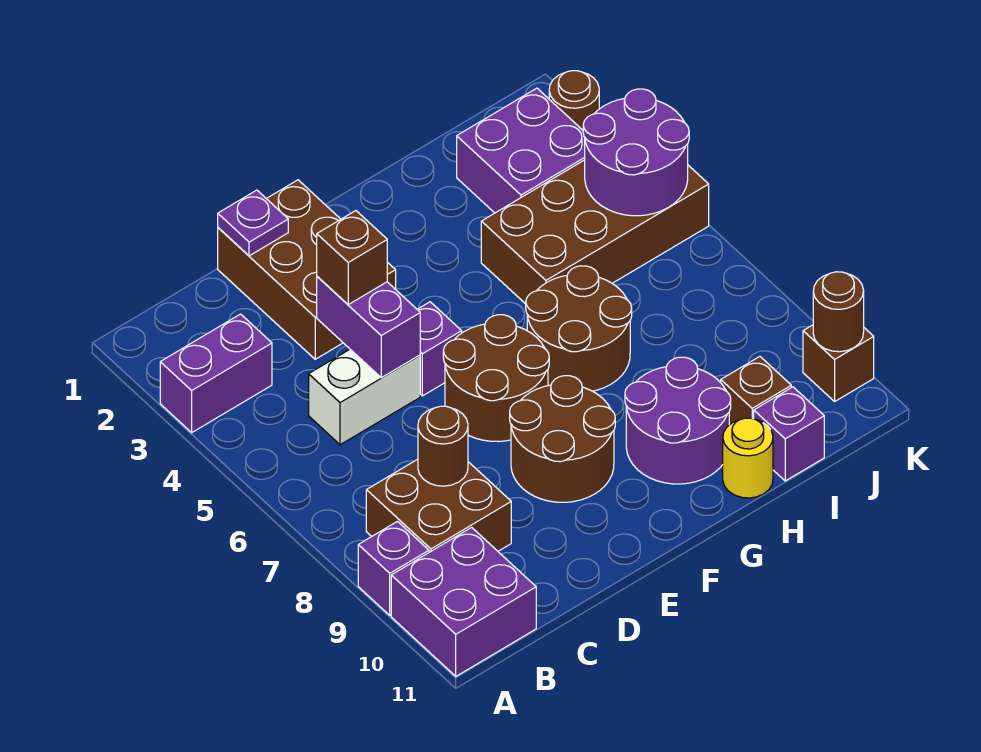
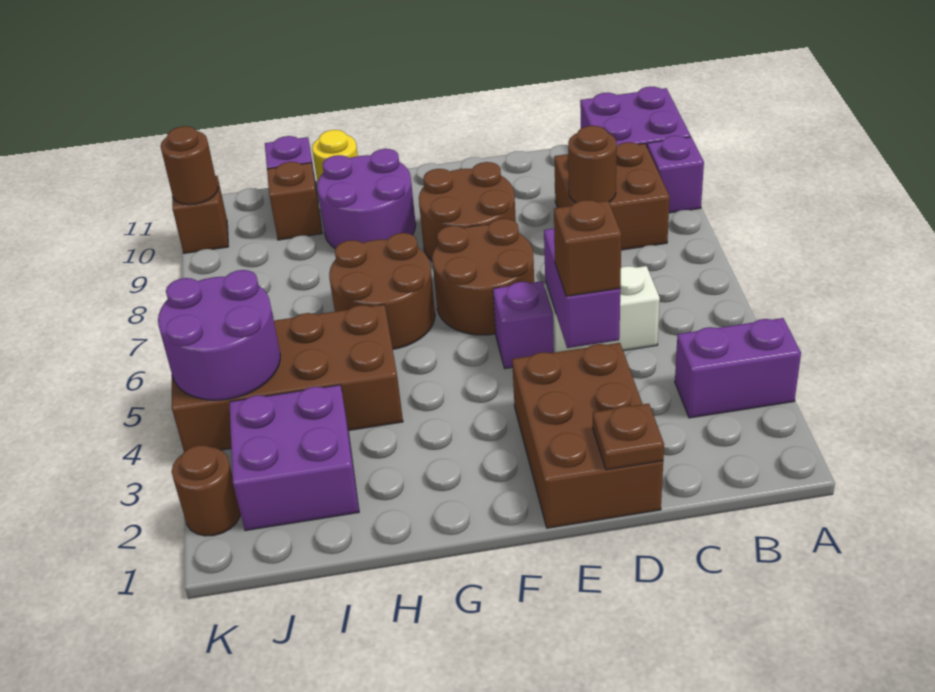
purple plate D1 level 2 -> brown plate D1 level 2

